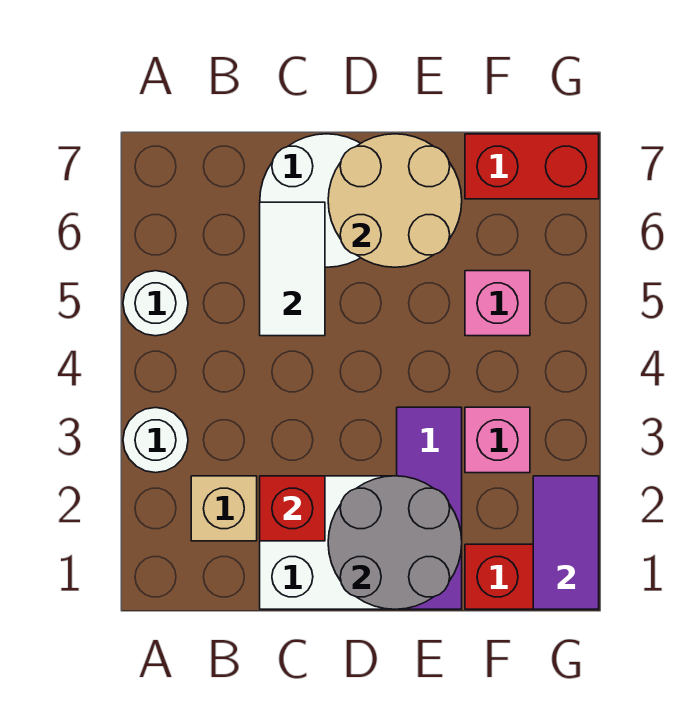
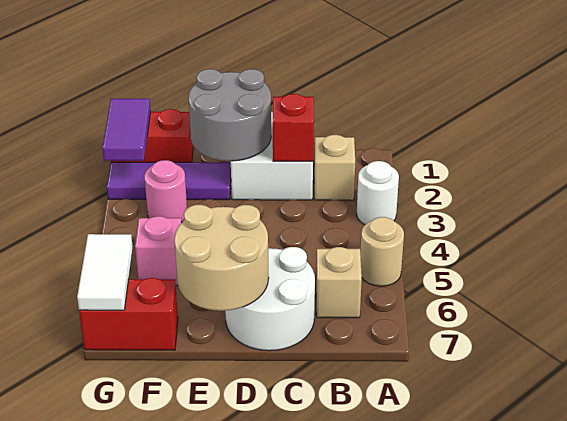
white round brick A5 level 1 -> tan round brick A5 level 1
none -> tan brick B6 level 1
white tile C5:C6 level 2 -> white tile G6:G7 level 2
purple tile E1:E3 level 1 -> purple tile E2:G2 level 1
pink brick F3 level 1 -> pink round brick F3 level 1

